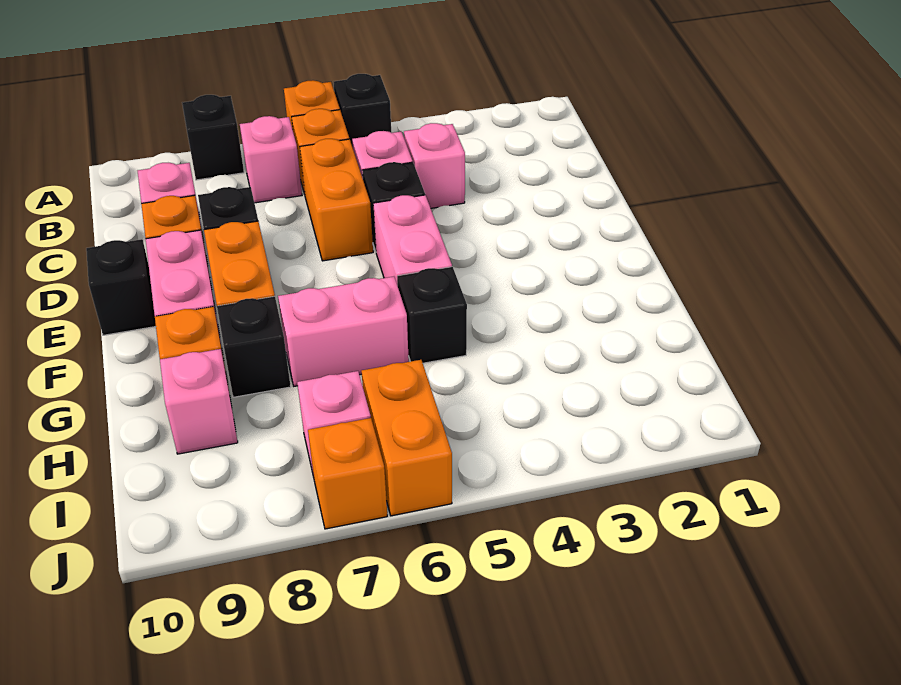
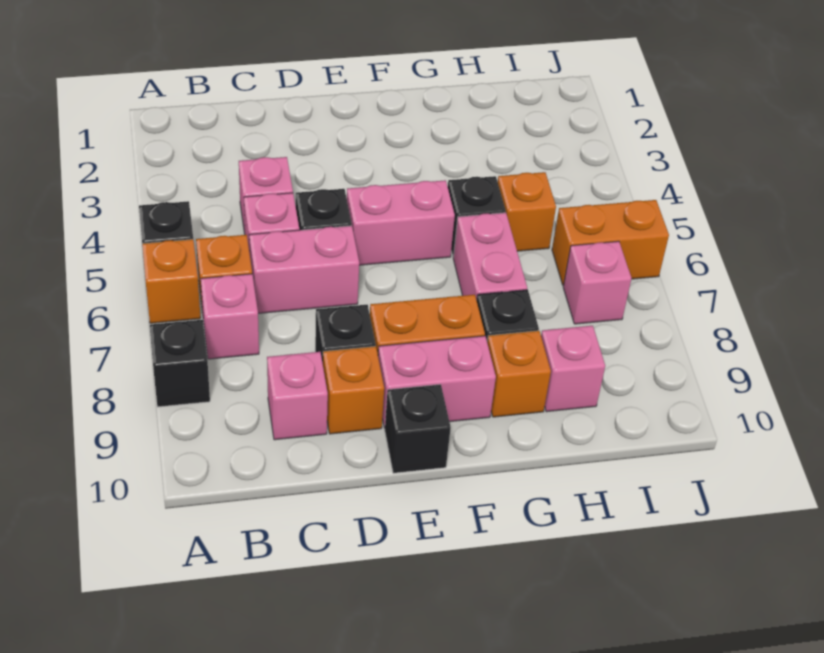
orange brick C6:D6 level 1 -> pink brick C6:D6 level 1
orange brick J7 level 1 -> orange brick H5 level 1

